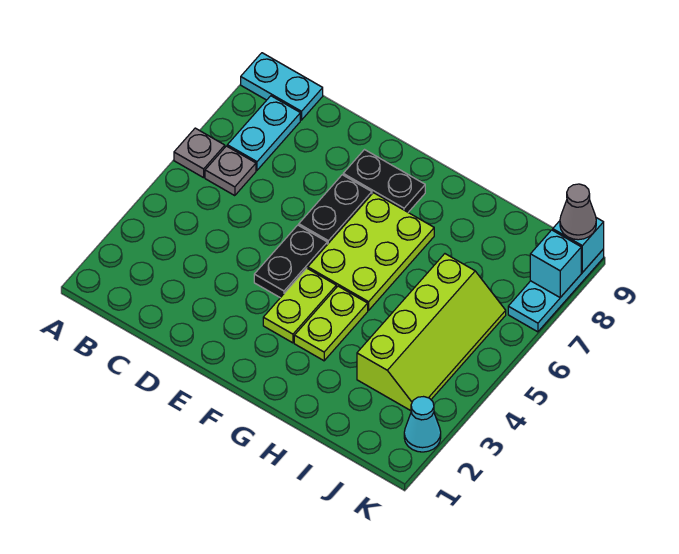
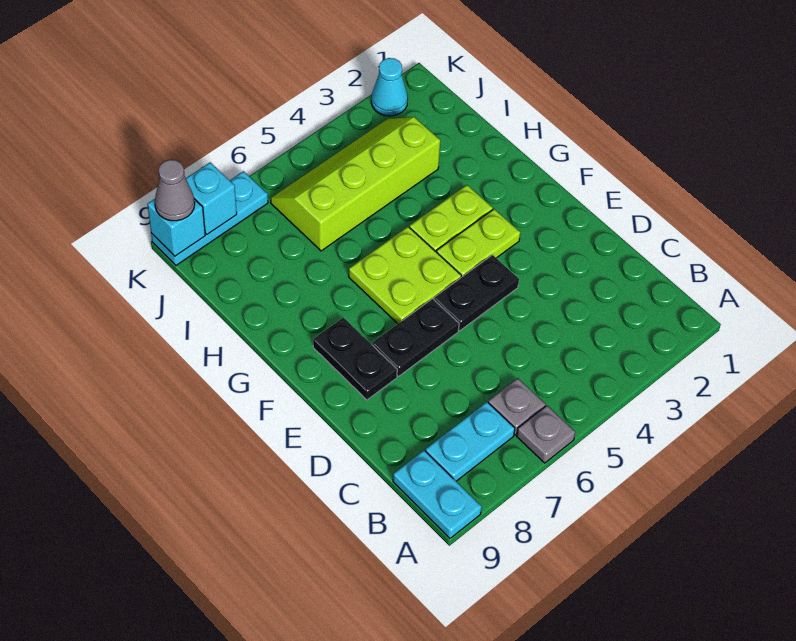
lime plate F5:G7 level 1 -> lime plate F5:G6 level 1

